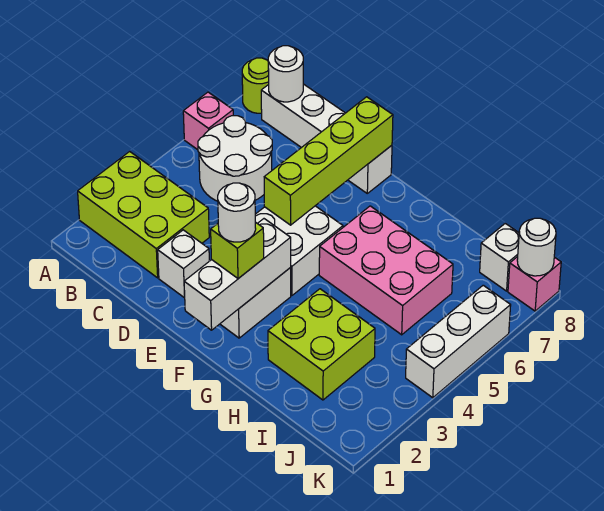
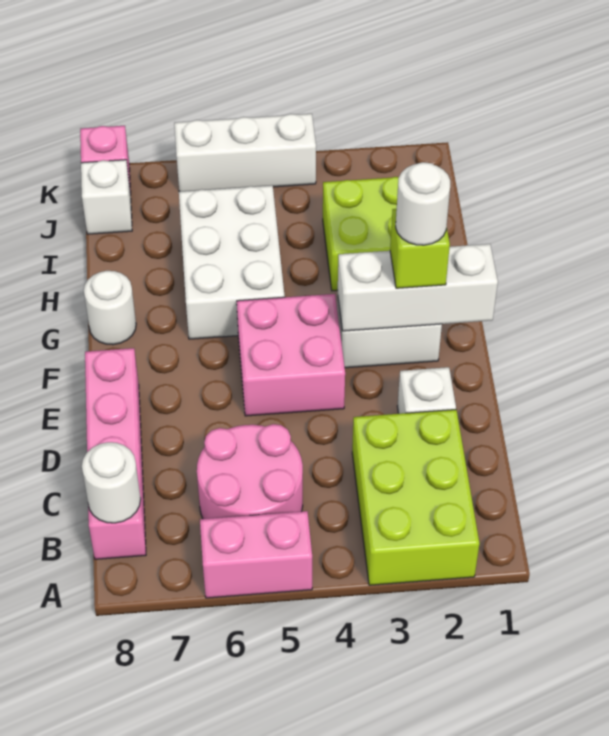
pink brick A6 level 1 -> pink brick A5:A6 level 1
lime round brick A8 level 1 -> none
white round brick B5:C6 level 1 -> pink round brick B5:C6 level 1
white brick B8:E8 level 1 -> pink brick B8:E8 level 1
white brick E4:F5 level 1 -> pink brick E4:F5 level 1
lime brick E5:E8 level 2 -> none
pink brick G5:I6 level 1 -> white brick G5:I6 level 1
white round brick K8 level 2 -> white round brick G8 level 1

